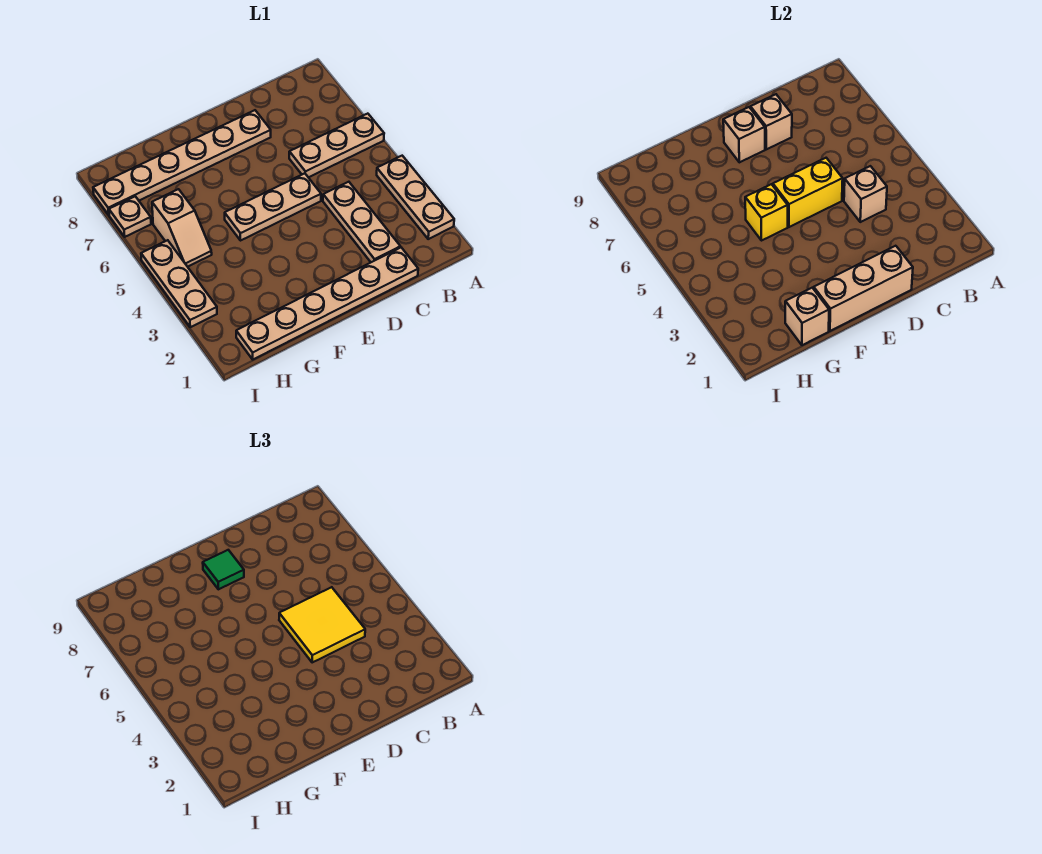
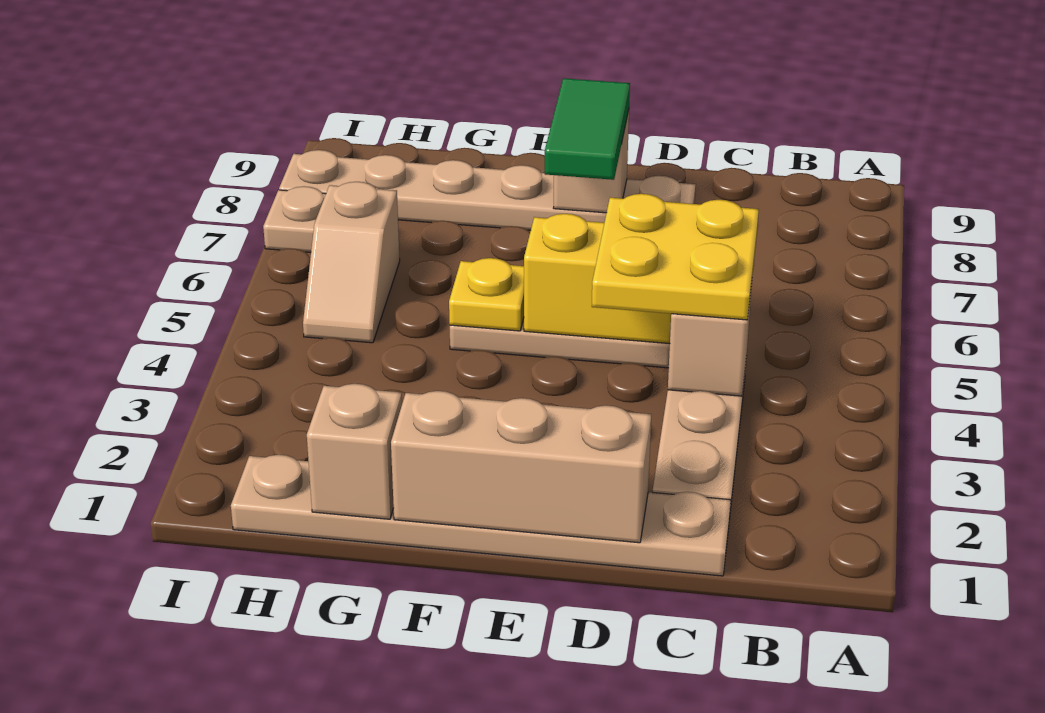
tan plate A2:A4 level 1 -> none
tan plate A6:C6 level 1 -> none
yellow tile C4:D5 level 3 -> yellow plate C4:D5 level 3
tan brick D8 level 2 -> none
green tile E8 level 3 -> green tile E7:E8 level 3
yellow brick F5 level 2 -> yellow plate F5 level 2
tan plate I3:I5 level 1 -> none

